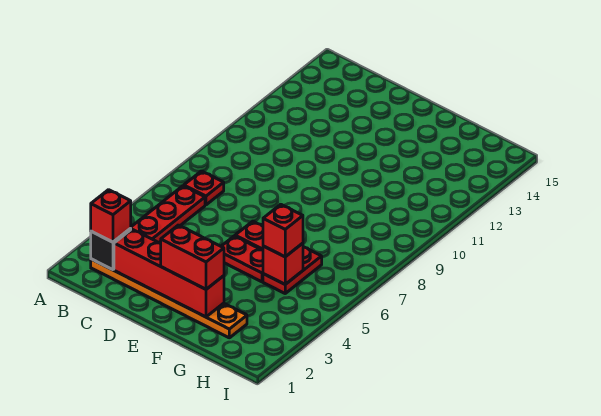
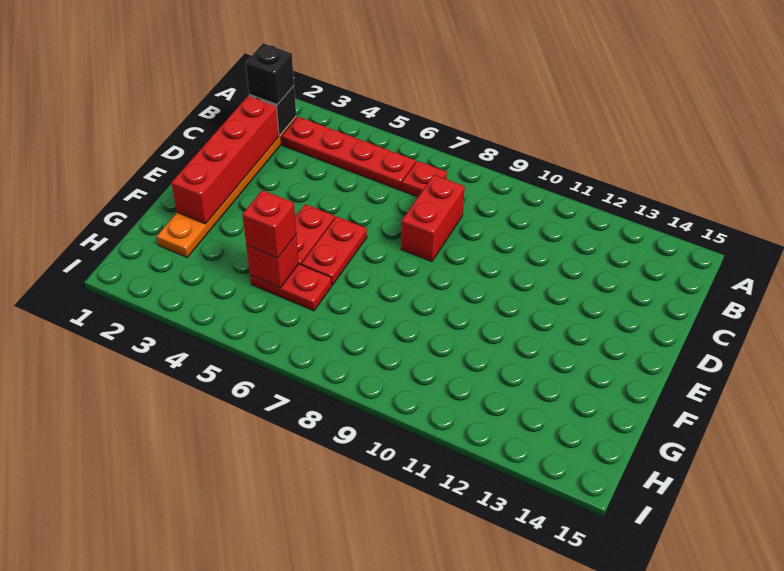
red brick B2 level 3 -> black brick B2 level 3
red brick E2:F2 level 3 -> red brick C8:D8 level 1

